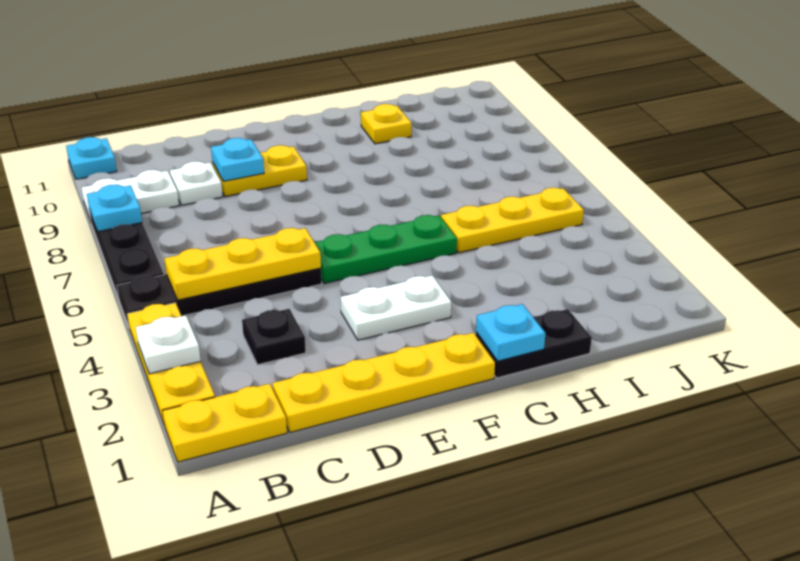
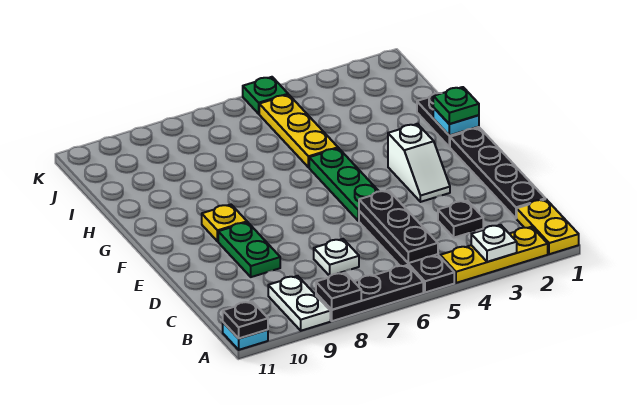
cyan plate A8 level 2 -> black plate A8 level 2
none -> black plate A11 level 2
yellow plate B5:D5 level 2 -> black plate B5:D5 level 2
yellow plate C1:F1 level 1 -> black plate C1:F1 level 1
white plate C9 level 1 -> white plate C7 level 1
yellow plate D9:E9 level 1 -> green plate D9:E9 level 1
cyan plate D9 level 2 -> none
white plate E3:F3 level 1 -> white slope E3:F3 level 1 top F
none -> green plate G1 level 3
yellow plate H10 level 1 -> yellow plate F9 level 1
none -> green plate K5 level 1

